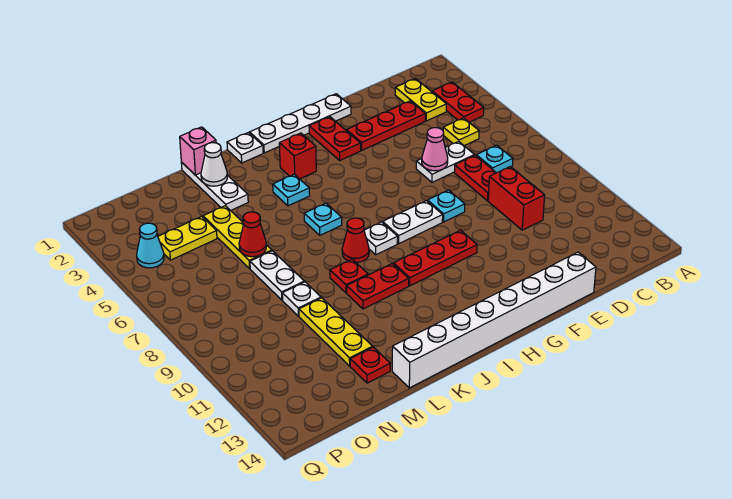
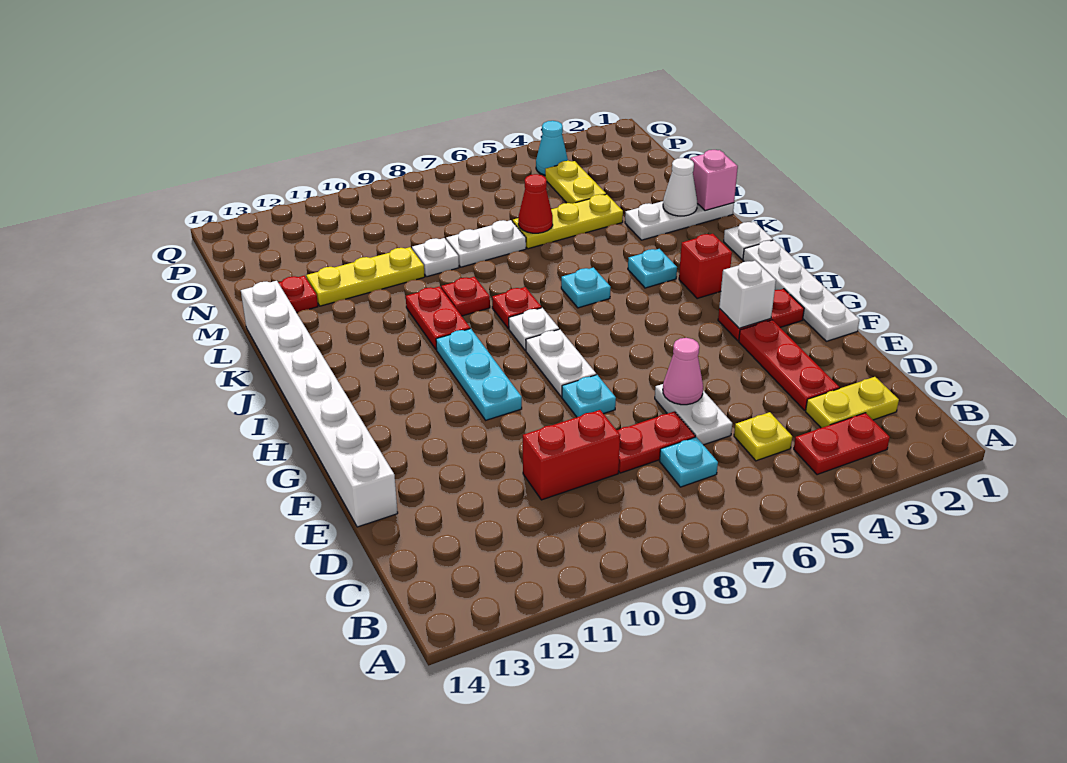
none -> white brick G3 level 2
red plate G10:I10 level 1 -> cyan plate G10:I10 level 1
red cone J8 level 1 -> red plate J8 level 1

